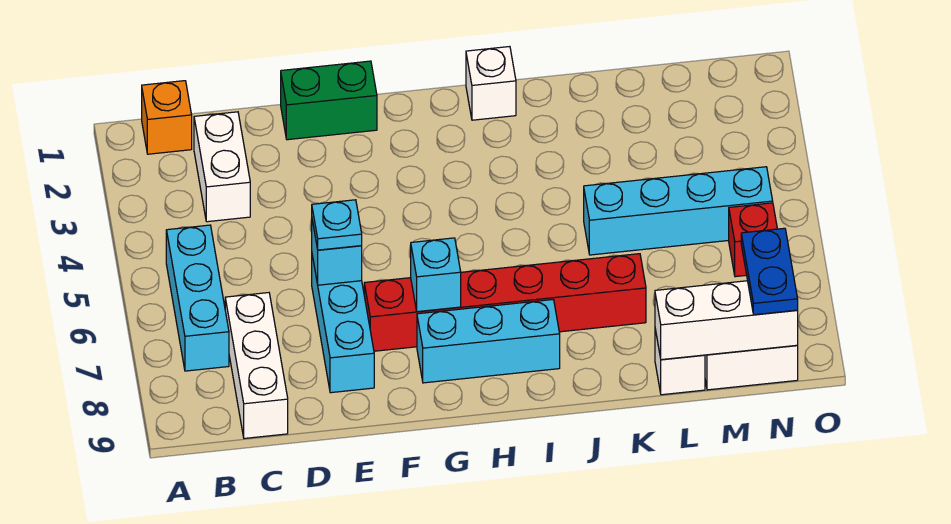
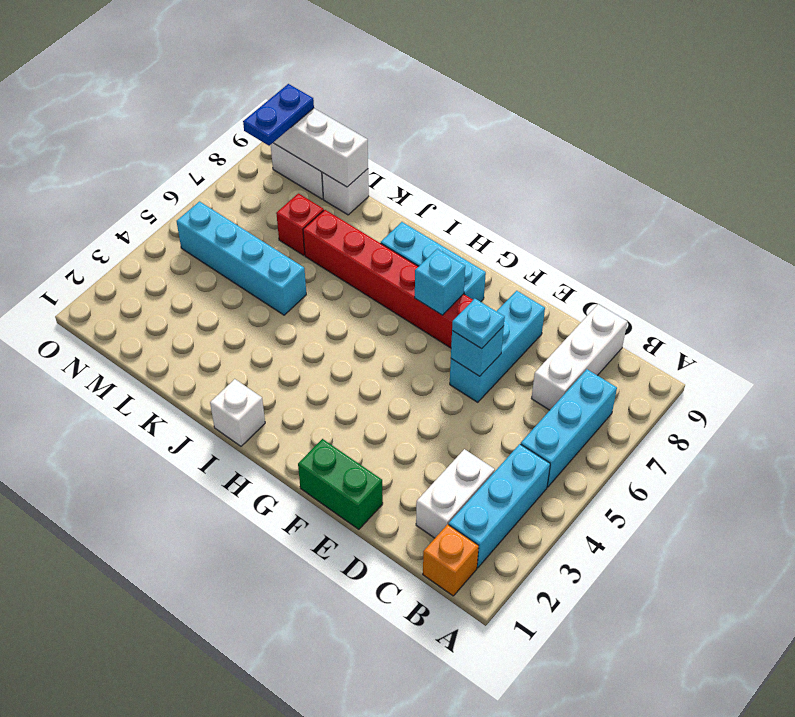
none -> cyan brick B2:B4 level 1
red brick N6 level 1 -> red brick L7 level 1

